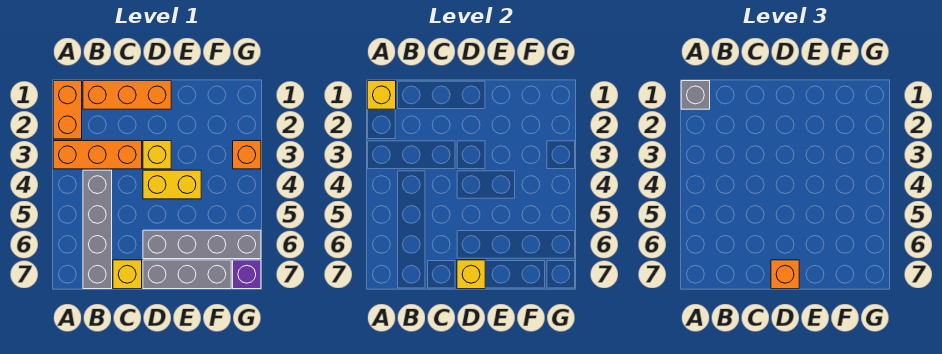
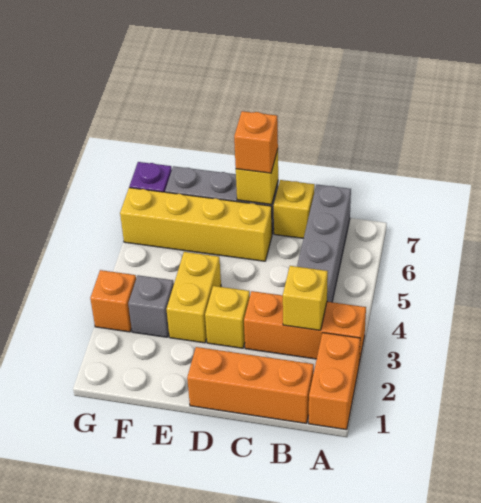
yellow brick A1 level 2 -> yellow brick B3 level 2
grey brick A1 level 3 -> grey brick F3 level 1
yellow brick D4:E4 level 1 -> yellow brick E3:E4 level 1
grey brick D6:G6 level 1 -> yellow brick D6:G6 level 1

